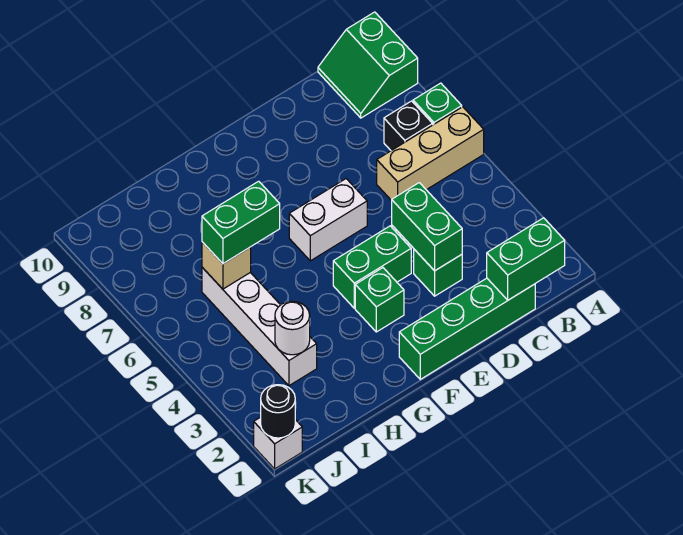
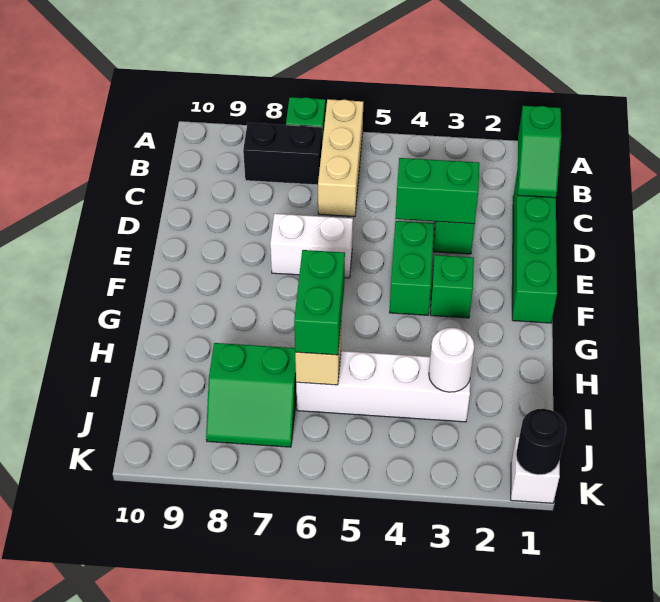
green slope A9:B10 level 1 top A -> green slope I7:J8 level 1 top I
green brick B1:C1 level 2 -> green slope B1:C1 level 2 top B
black brick B7 level 1 -> black brick B7:B8 level 1
white brick E6:F6 level 1 -> white brick E6:E7 level 1

